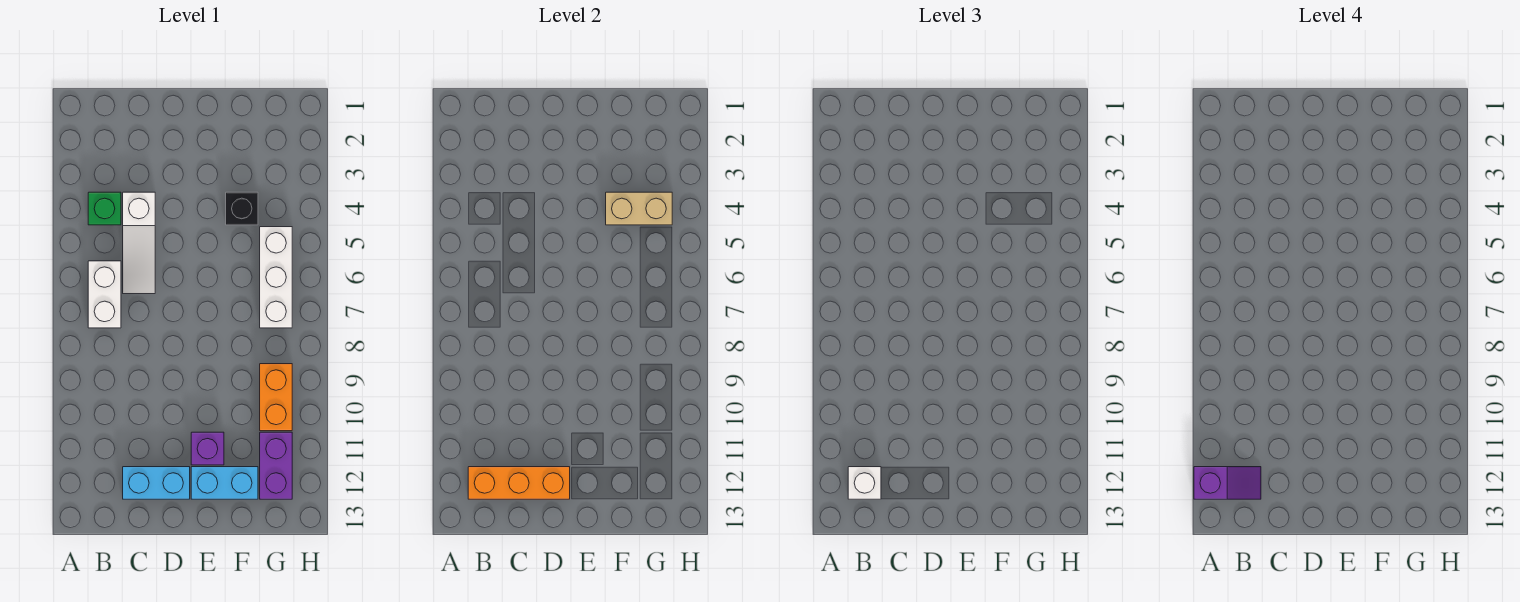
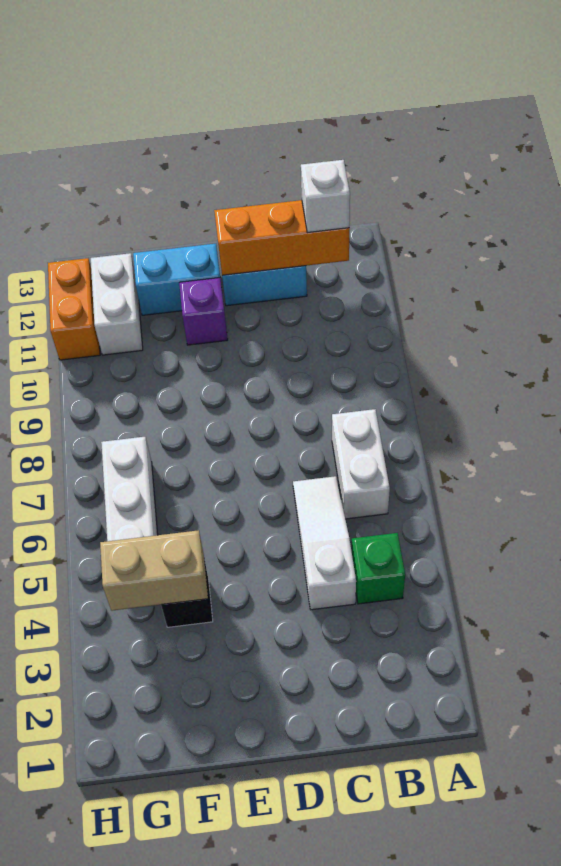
purple slope A12:B12 level 4 top A -> none
orange brick G9:G10 level 1 -> orange brick H11:H12 level 1
purple brick G11:G12 level 1 -> white brick G11:G12 level 1

